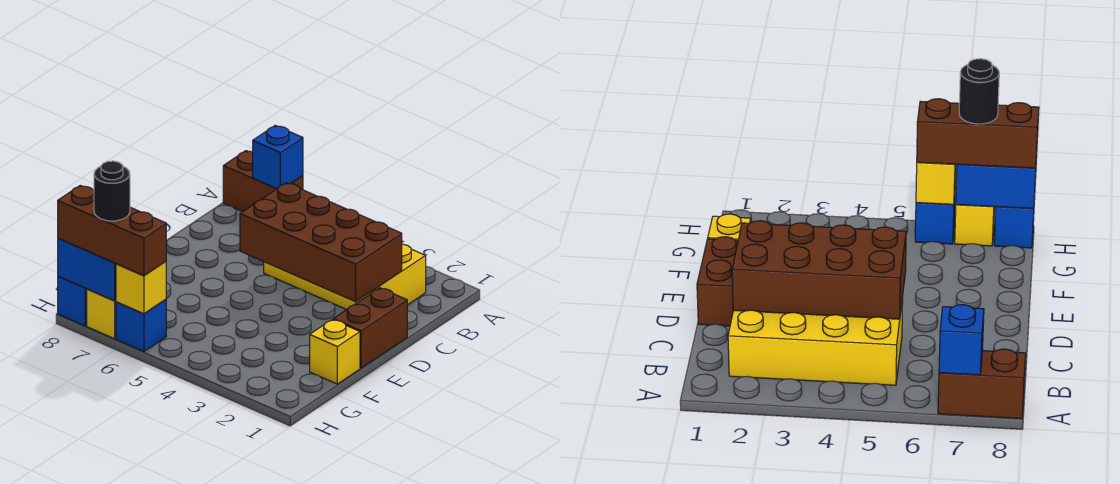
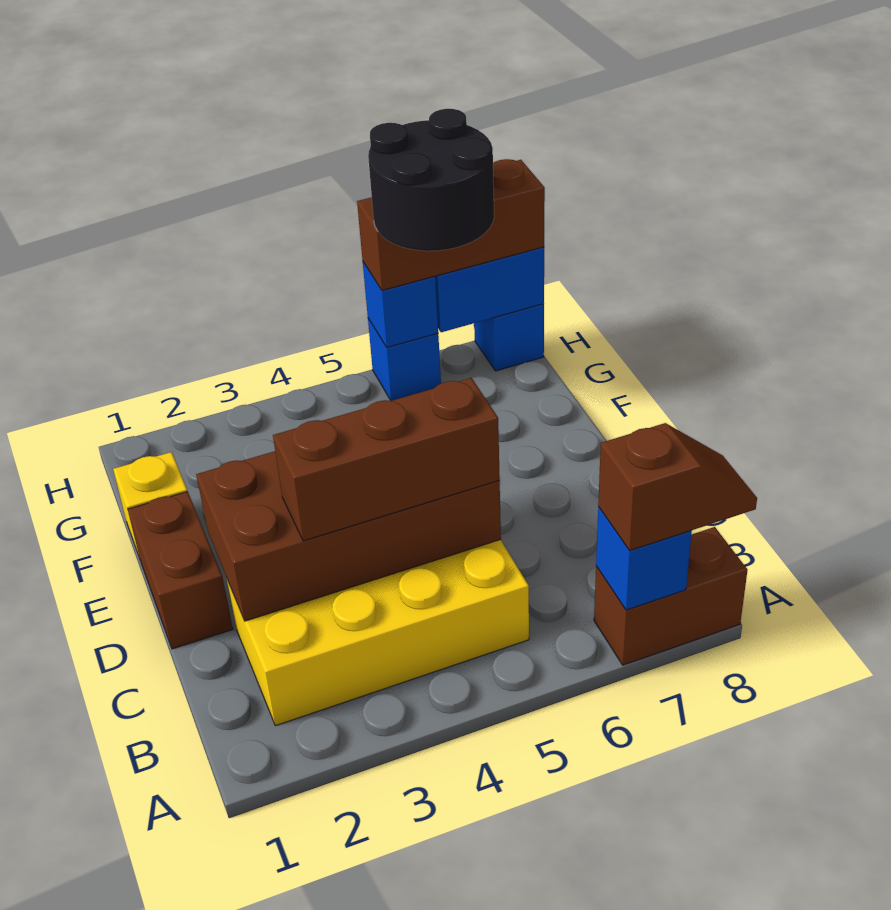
none -> brown slope A7:A8 level 3 top 7
none -> brown brick C3:C5 level 3
yellow brick H6 level 2 -> blue brick H6 level 2
yellow brick H7 level 1 -> none
black round brick H7 level 4 -> black round brick G6:H7 level 4

